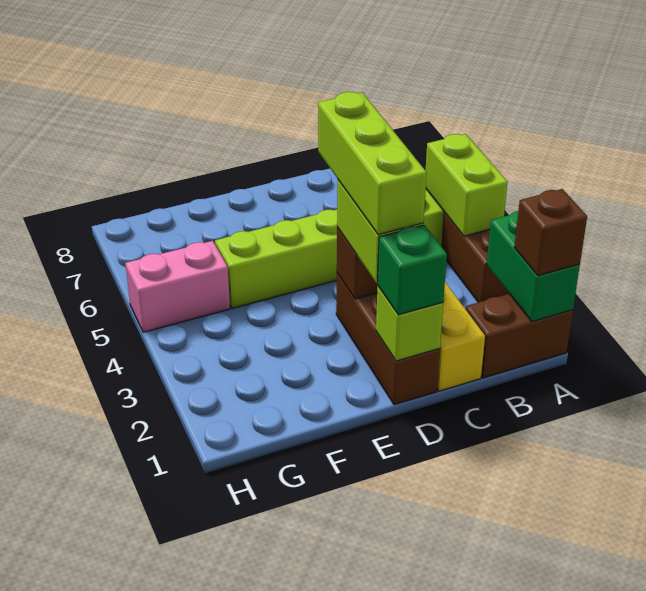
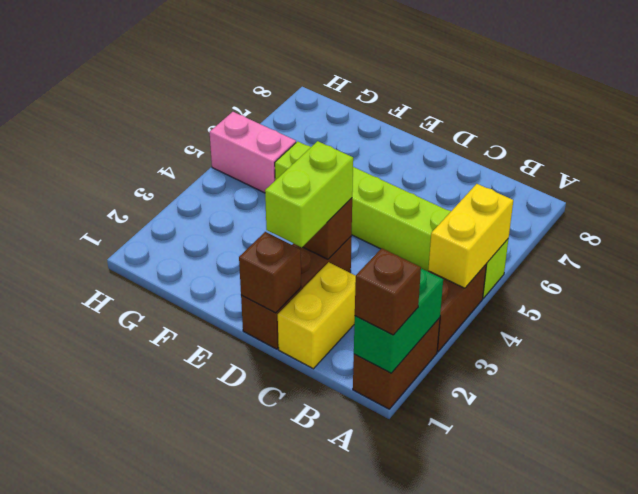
brown brick A1:B1 level 1 -> brown brick A1:A2 level 1
lime brick A4:A5 level 2 -> yellow brick A4:A5 level 2
lime brick D1 level 2 -> brown brick D1 level 2
green brick D1 level 3 -> none
lime brick D2:D4 level 4 -> none

